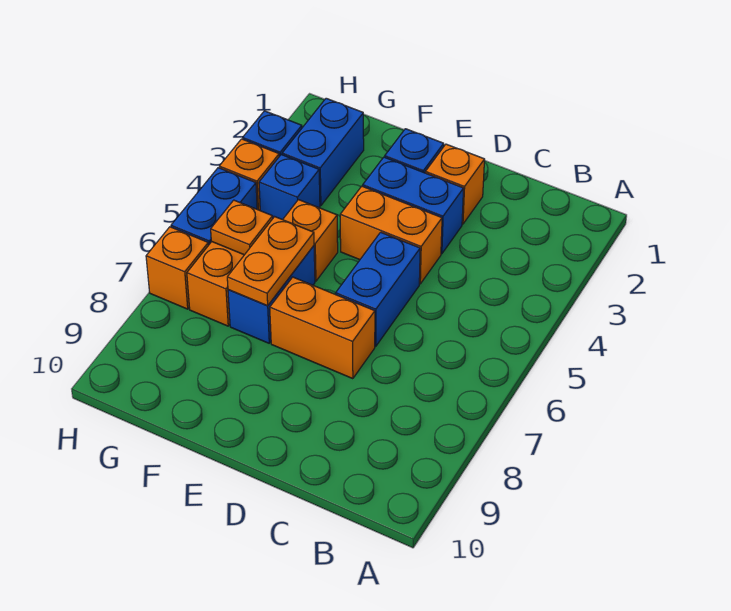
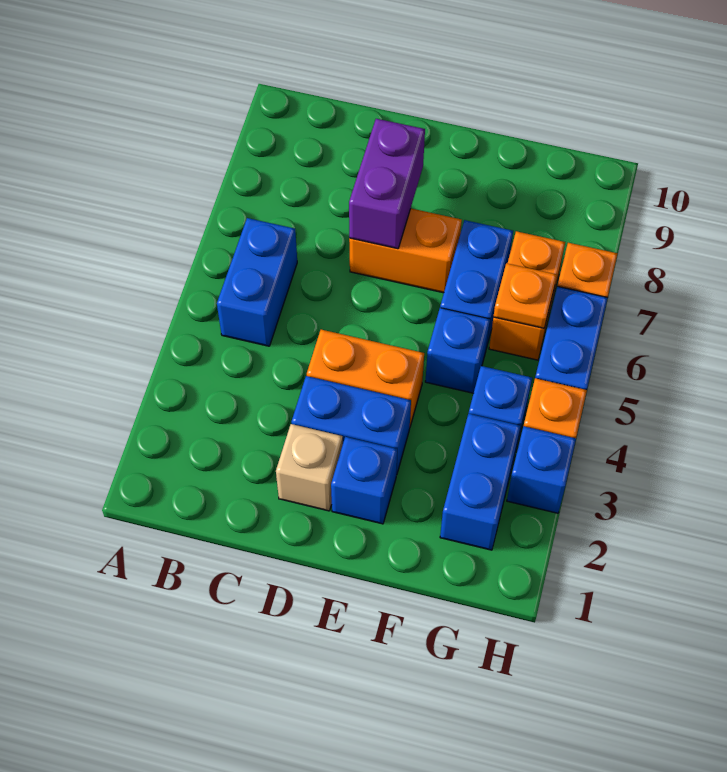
orange brick D2 level 1 -> tan brick D2 level 1
blue brick D5:D6 level 1 -> blue brick B5:B6 level 1
none -> purple brick D7:D8 level 2
orange brick F5 level 1 -> blue brick F5 level 1
orange plate F6:F7 level 2 -> none

